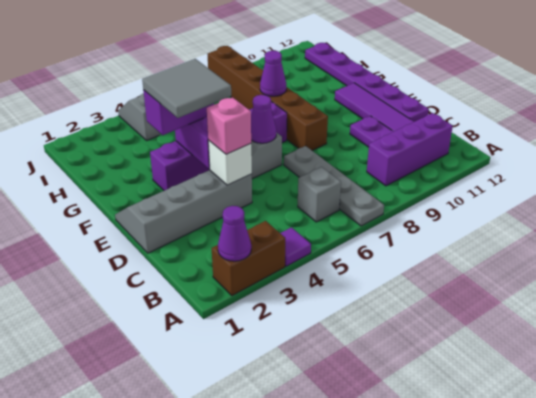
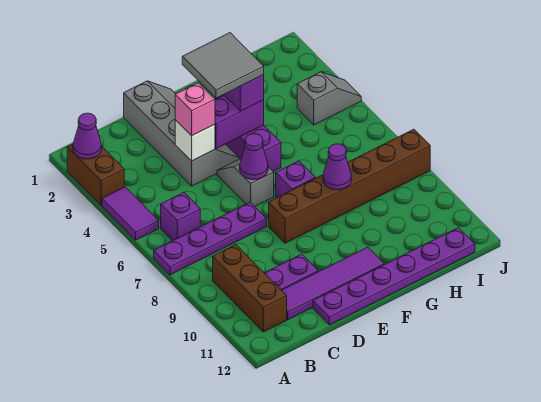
purple tile A4 level 1 -> purple tile A4:A5 level 1
grey plate A7:D7 level 1 -> purple plate A7:D7 level 1
grey brick B6 level 1 -> purple brick B6 level 1
purple brick B9:B11 level 1 -> brown brick B9:B11 level 1

